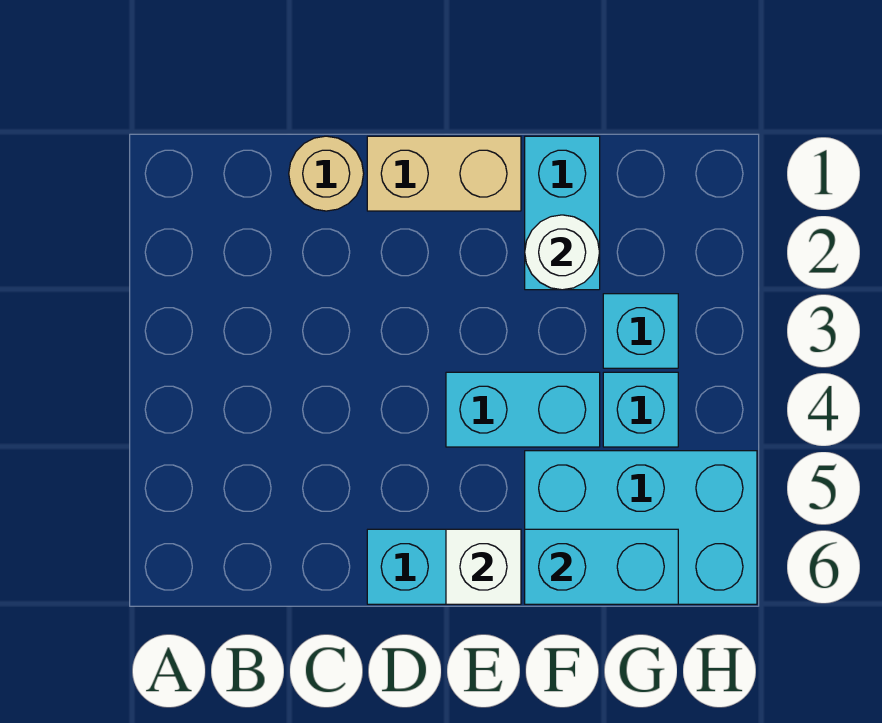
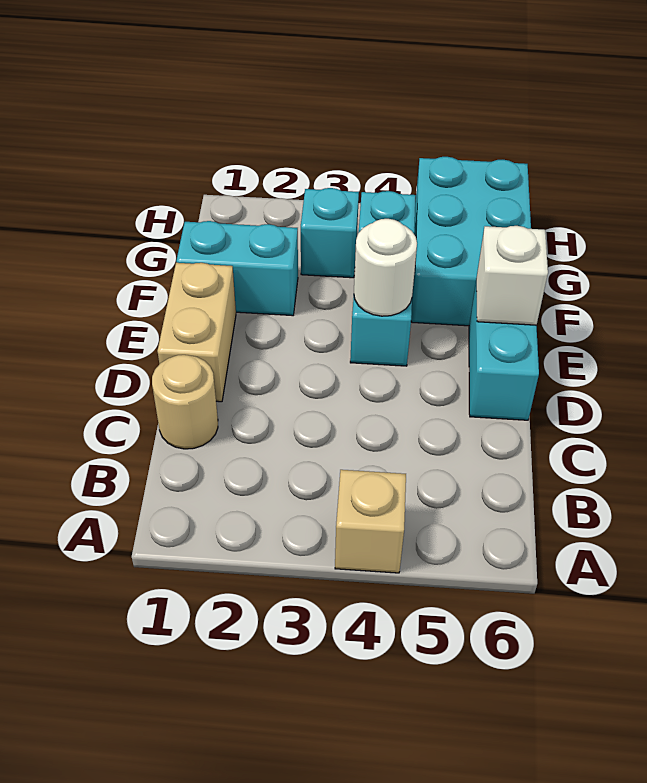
none -> tan brick A4 level 1
white round brick F2 level 2 -> white round brick E4 level 2
cyan brick F6:G6 level 2 -> none

